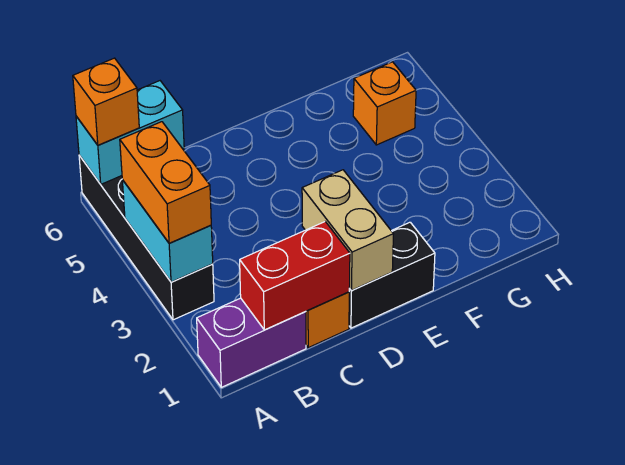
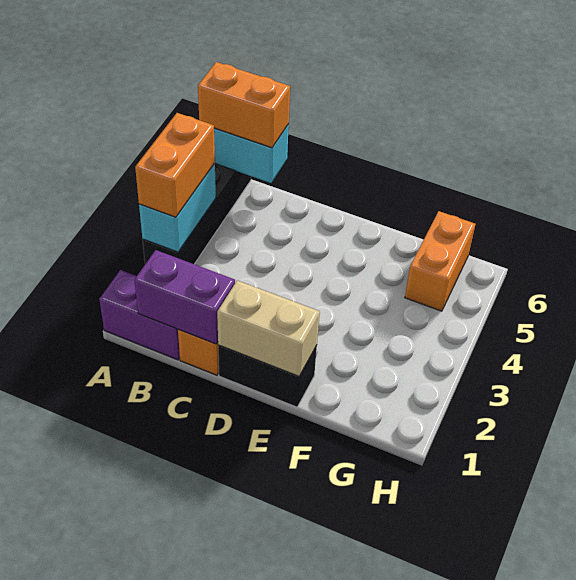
orange brick A6 level 3 -> orange brick A6:B6 level 3
red brick B1:C1 level 2 -> purple brick B1:C1 level 2
tan brick D1:D2 level 2 -> tan brick D1:E1 level 2
orange brick G5 level 1 -> orange brick G5:G6 level 1

